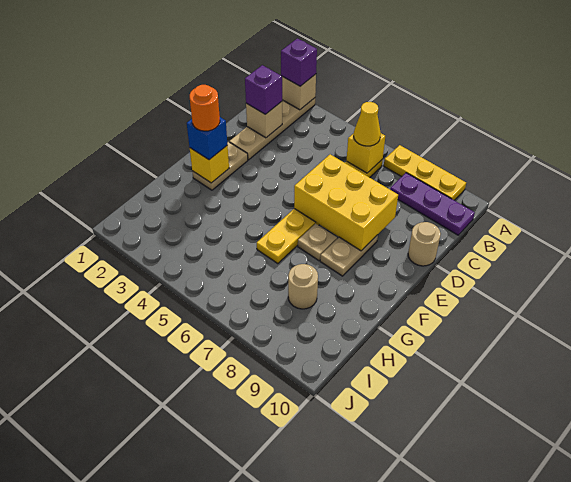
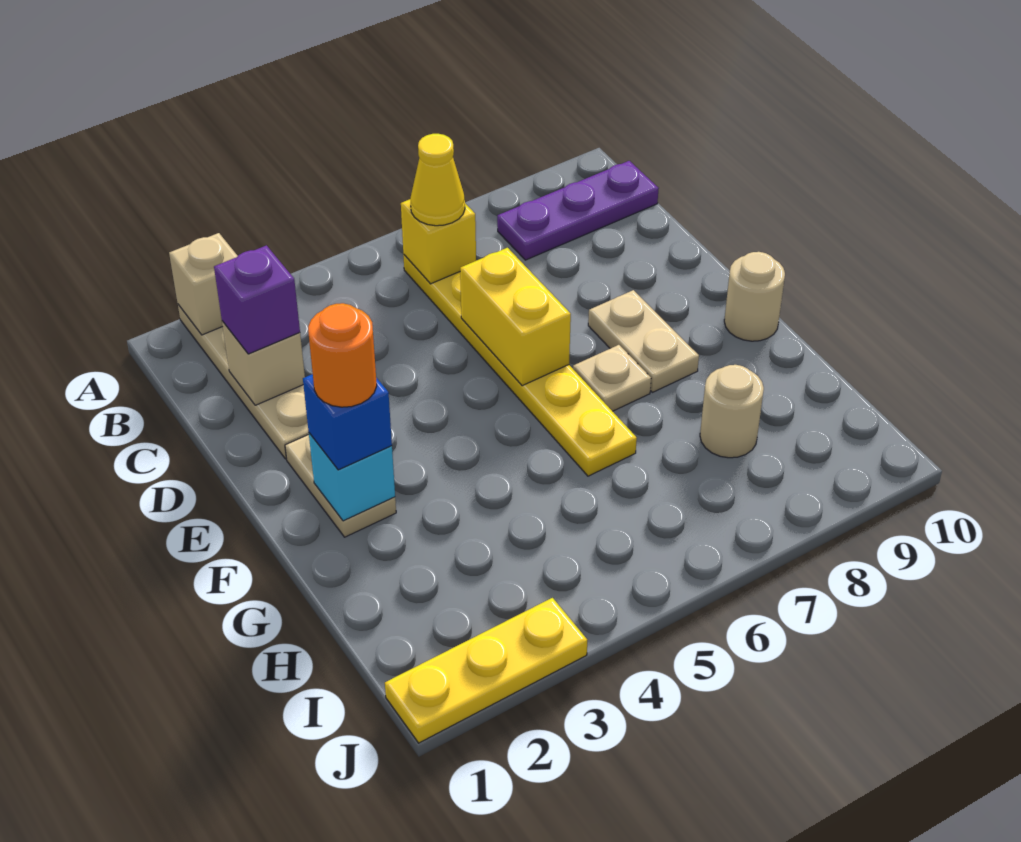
purple brick A2 level 3 -> none
yellow plate A7:A9 level 1 -> yellow plate J1:J3 level 1
yellow brick D6:E8 level 2 -> yellow brick D6:E6 level 2
tan round brick D10 level 1 -> tan round brick F10 level 1
yellow brick F2 level 2 -> cyan brick F2 level 2

